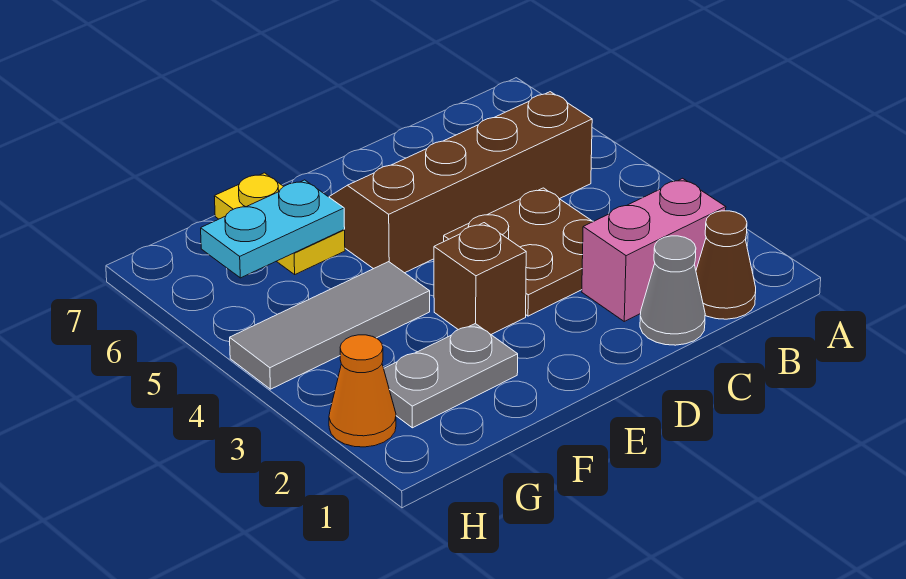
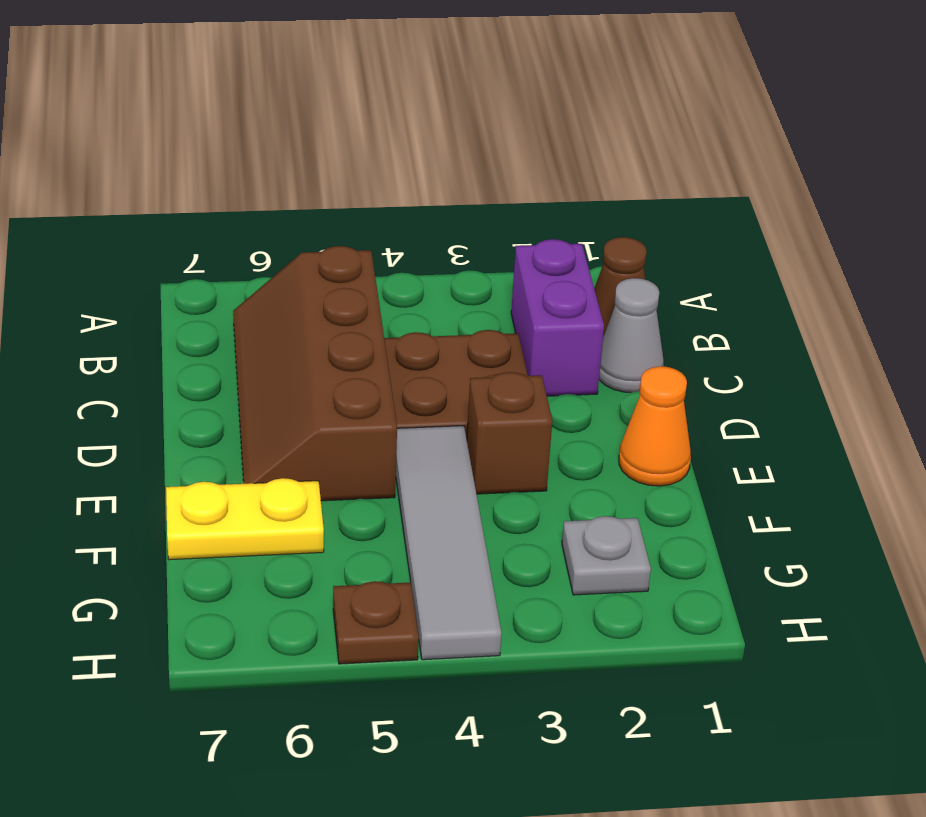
pink brick B2:C2 level 1 -> purple brick B2:C2 level 1
grey plate F2:G2 level 1 -> grey plate G2 level 1
grey tile F4:H4 level 1 -> grey tile E4:H4 level 1
cyan plate F6:G6 level 2 -> none
orange cone H2 level 1 -> orange cone E1 level 1
none -> brown plate H5 level 1

